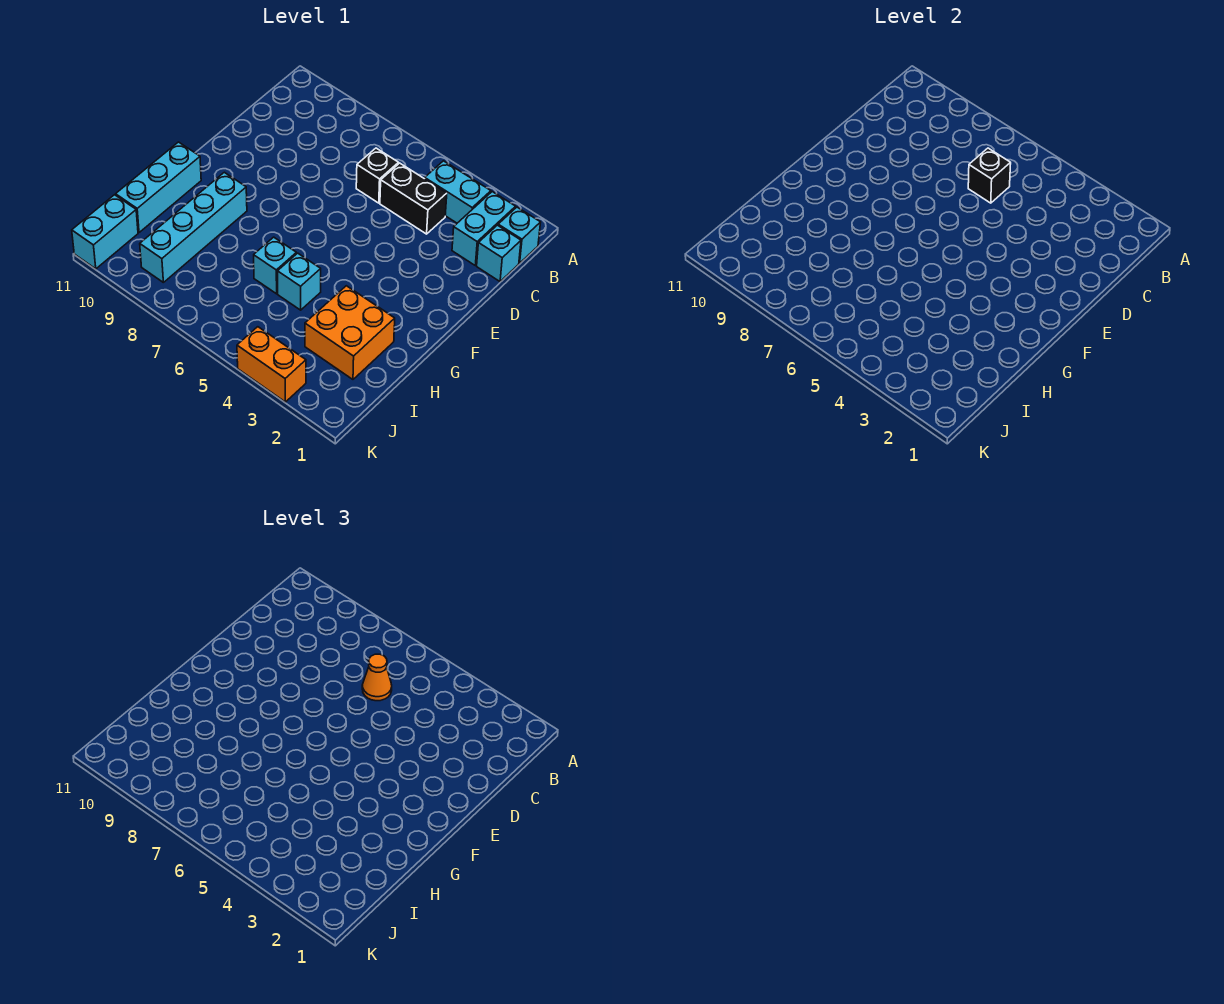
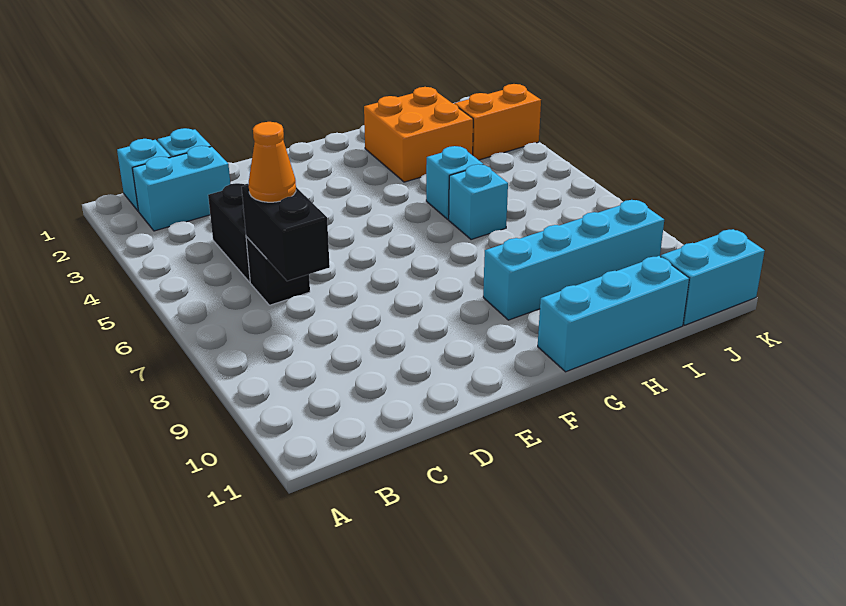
cyan brick B3:B4 level 1 -> none
black brick C6 level 2 -> black brick C6:C7 level 2
orange brick K3:K4 level 1 -> orange brick J3:K3 level 1

